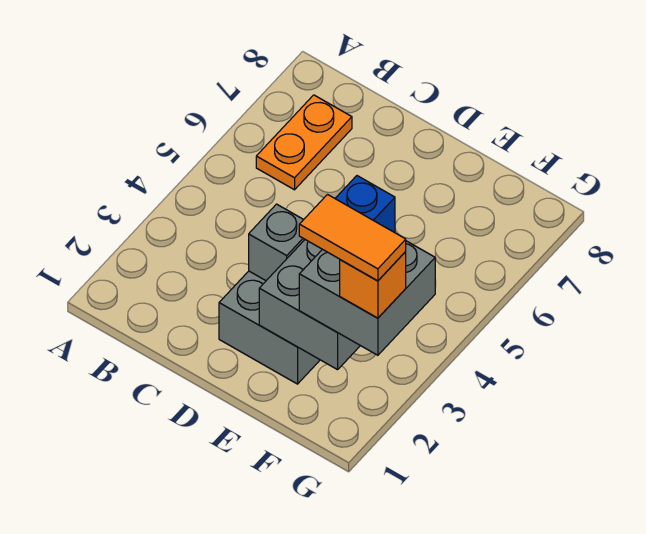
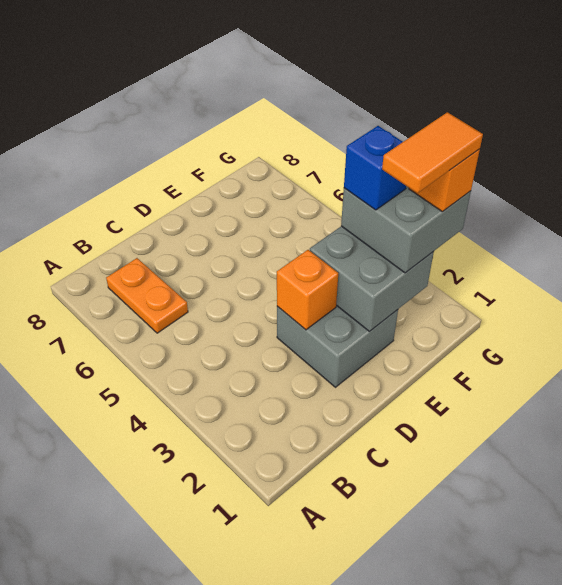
grey brick D3 level 2 -> orange brick D3 level 2

